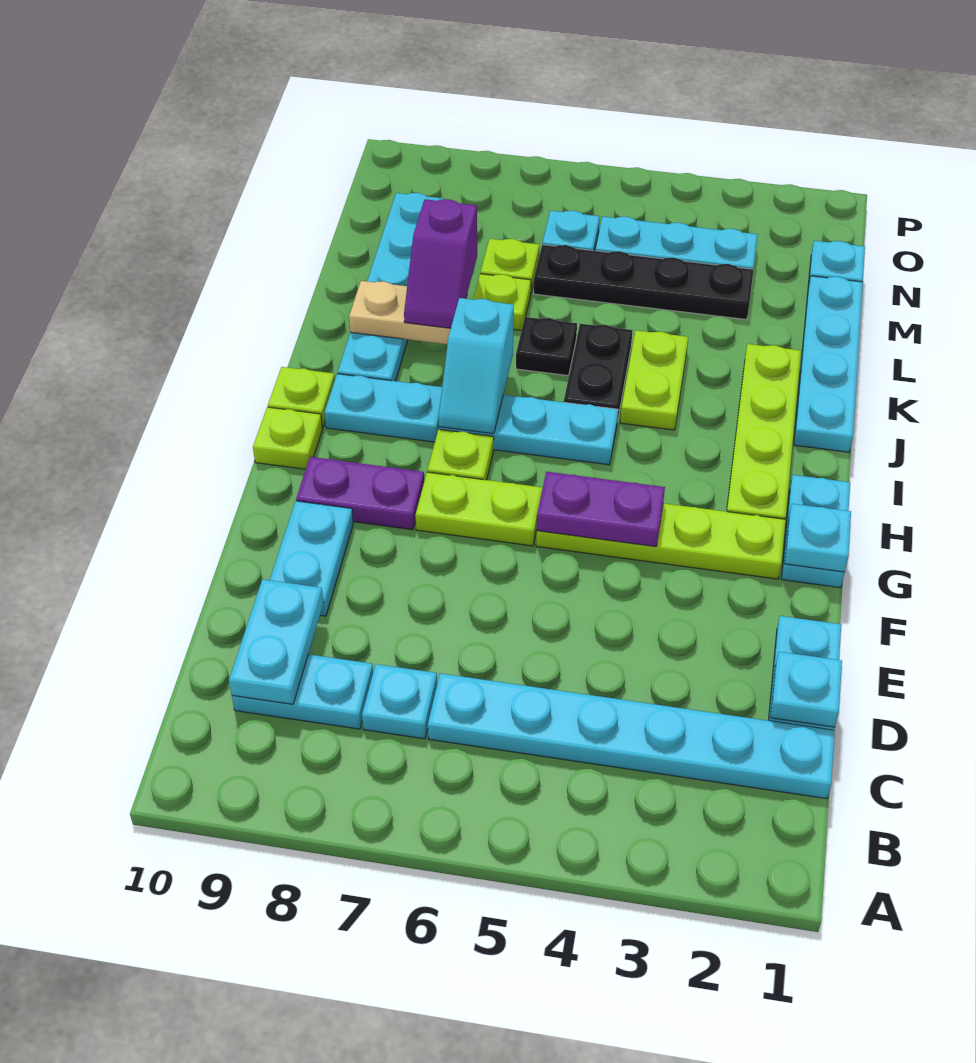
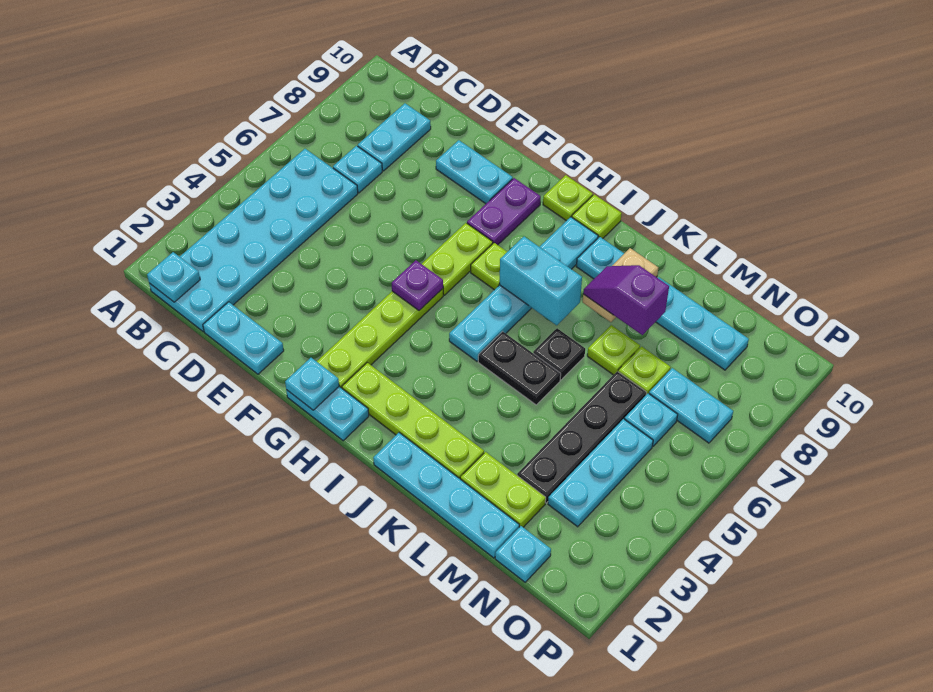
cyan plate C1:C6 level 1 -> cyan plate B1:C6 level 1
cyan plate C9:D9 level 2 -> cyan plate N7:O7 level 1
cyan plate D1 level 2 -> cyan plate B1 level 2
purple plate G4:G5 level 2 -> purple plate G5 level 2
cyan slope I7:J7 level 2 top J -> cyan brick I7:J7 level 2
lime plate J4:K4 level 1 -> lime plate L2:M2 level 1

